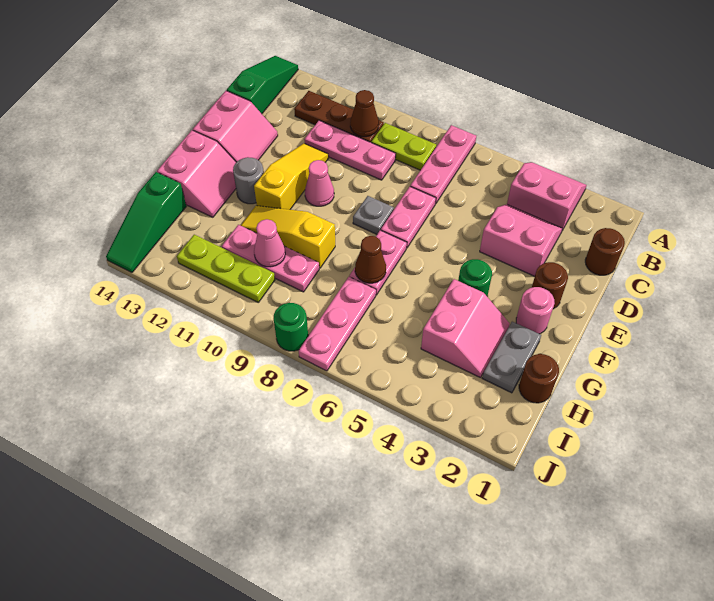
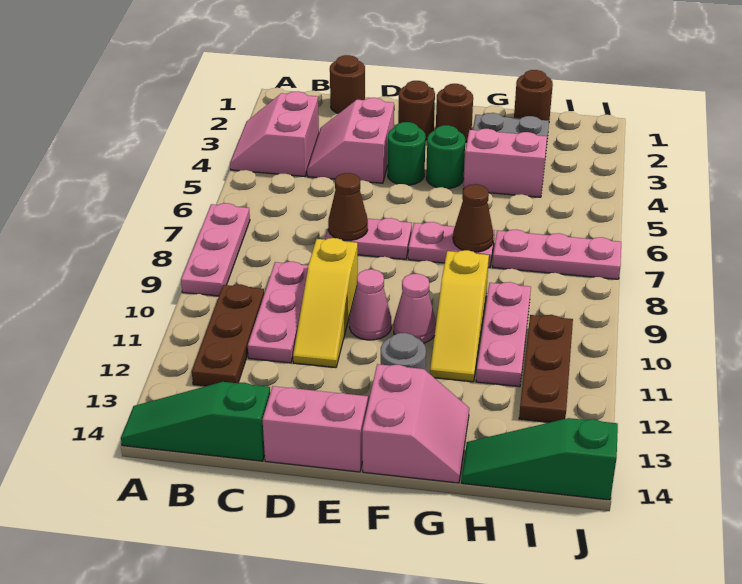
pink plate A7:C7 level 1 -> pink plate A7:A9 level 1
lime plate B8:B9 level 1 -> none
brown cone B10 level 2 -> brown cone D7 level 2
yellow slope D11:F11 level 1 top F -> yellow slope D9:D11 level 1 top 9
grey plate E8 level 1 -> none
pink round brick F2 level 1 -> brown round brick F2 level 1
pink slope F13:G14 level 1 top 14 -> pink slope F13:G14 level 1 top F
pink cone H10 level 2 -> pink cone F10 level 1
green slope H14:J14 level 1 top H -> green slope H14:J14 level 1 top J
lime plate I10:I12 level 1 -> brown plate I10:I12 level 1
green round brick J8 level 1 -> green round brick E4 level 1

